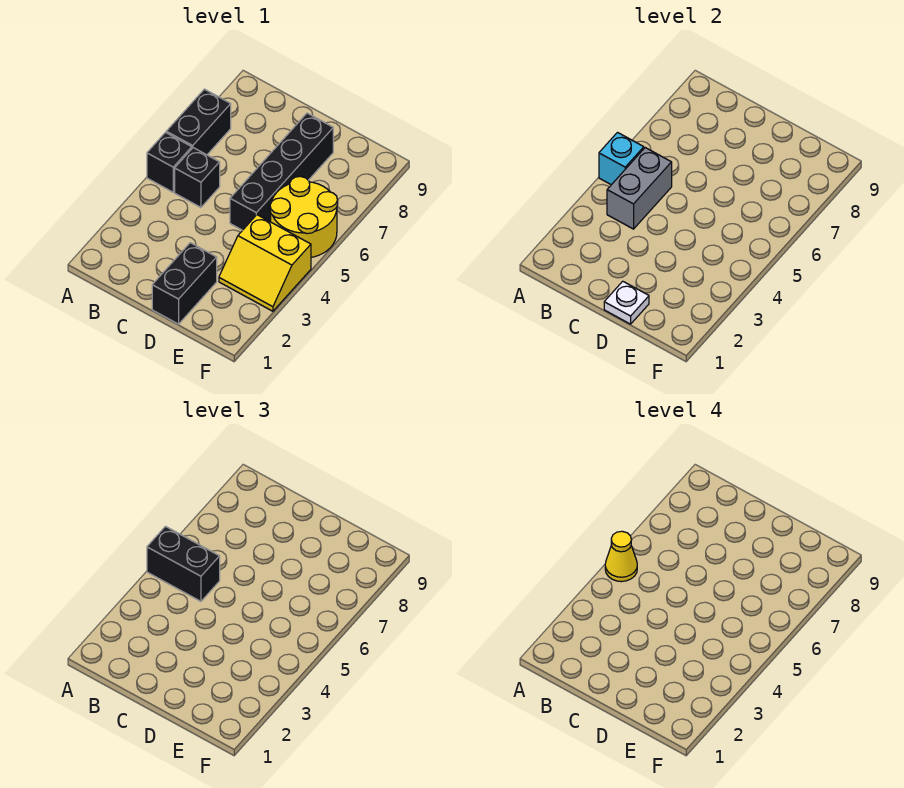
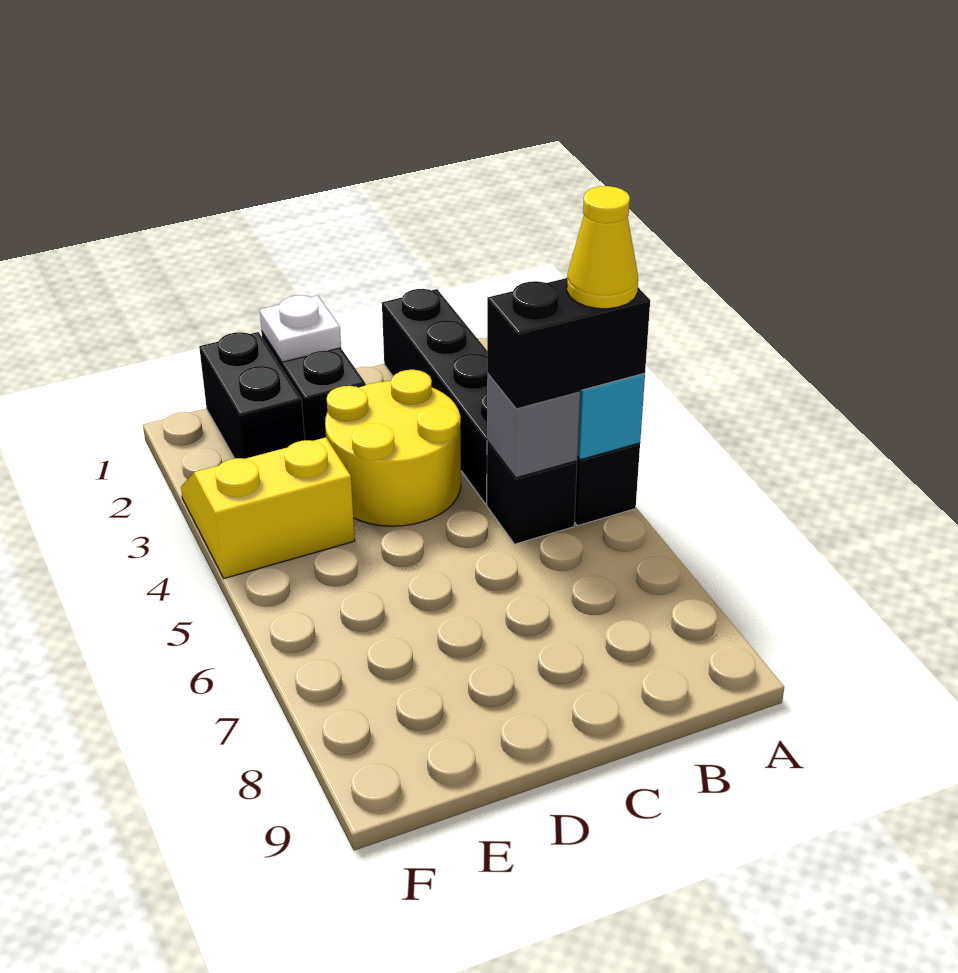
black brick A6:A7 level 1 -> black brick E1:E2 level 1
grey brick B4:B5 level 2 -> grey brick B5 level 2
black brick D5:D8 level 1 -> black brick B1:B4 level 1
yellow round brick E5:F6 level 1 -> yellow round brick C3:D4 level 1

